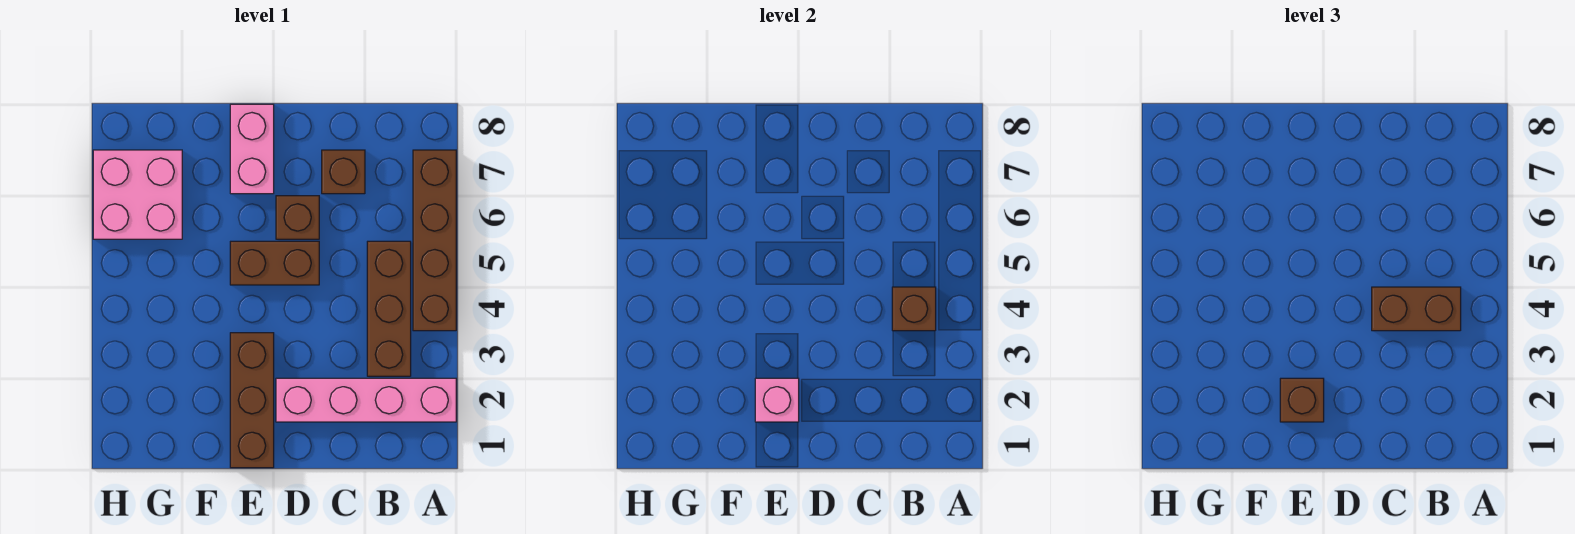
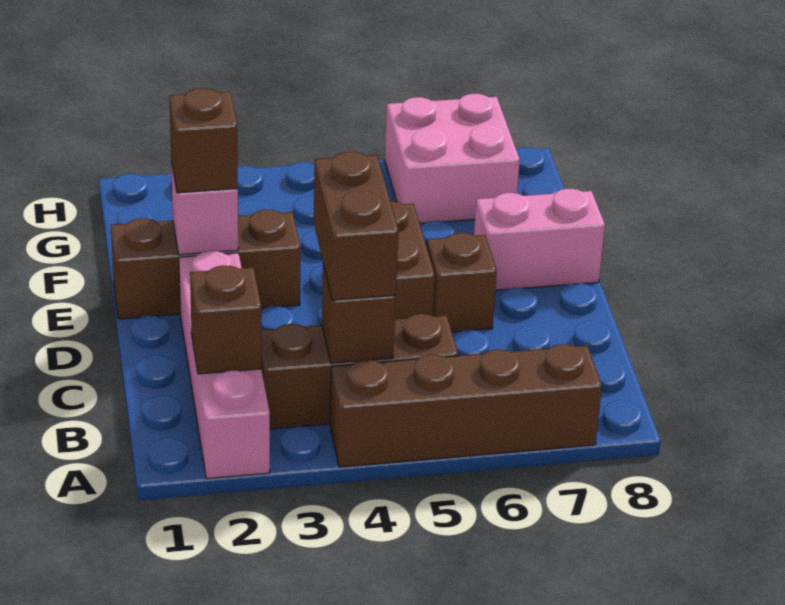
brown brick C7 level 1 -> brown brick B2 level 2

